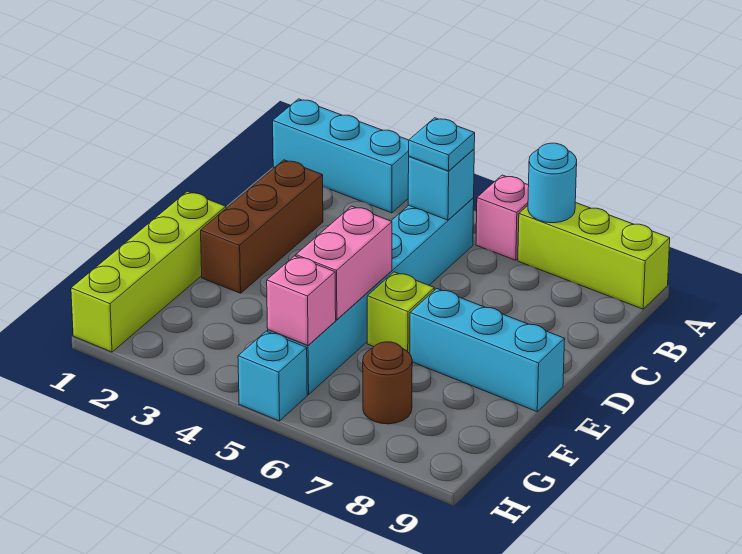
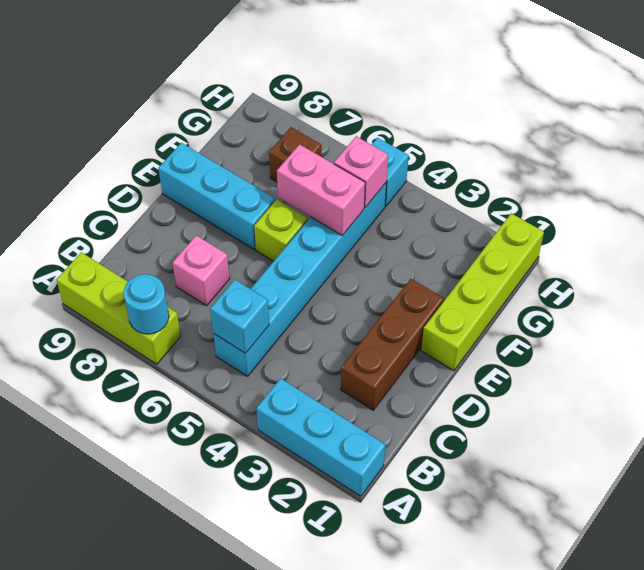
pink brick A6 level 1 -> pink brick C7 level 1
cyan plate B5 level 3 -> none
pink brick E5:F5 level 2 -> pink brick F5:F6 level 2
brown round brick G7 level 1 -> brown brick G7 level 1

